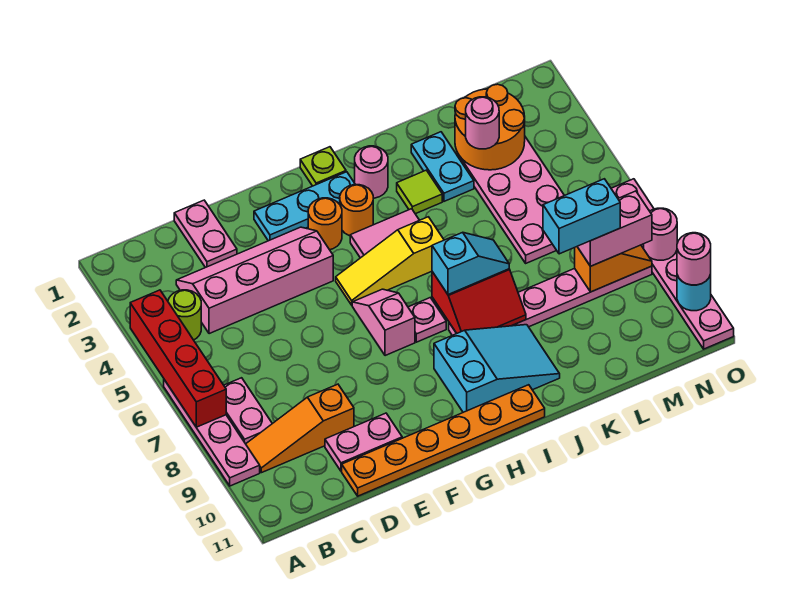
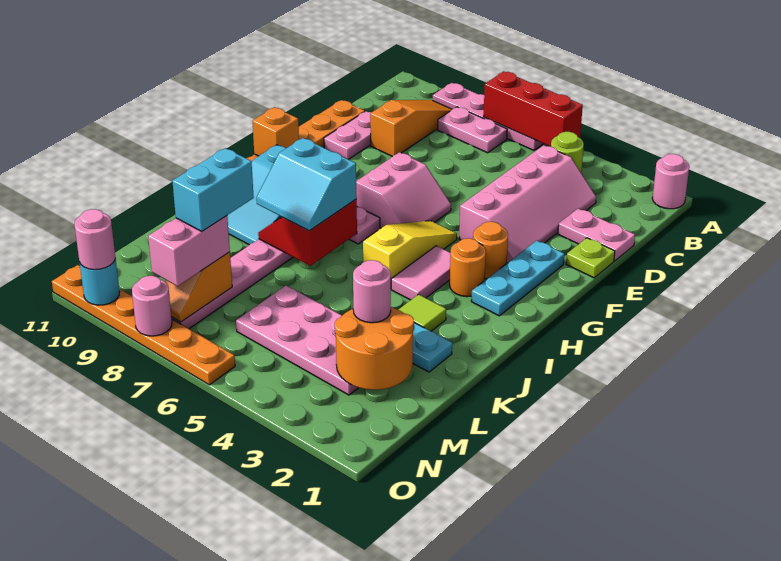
red brick A4:A7 level 2 -> red brick A5:A7 level 2
pink slope G6:G7 level 1 top 7 -> pink slope F6:G7 level 1 top 7
none -> orange brick G11 level 2
lime plate H1 level 1 -> lime plate E1 level 1
pink round brick I2 level 1 -> pink round brick A1 level 1
cyan slope I7:J7 level 3 top I -> cyan slope I7:J8 level 3 top I
pink plate O6:O11 level 1 -> orange plate O6:O11 level 1

